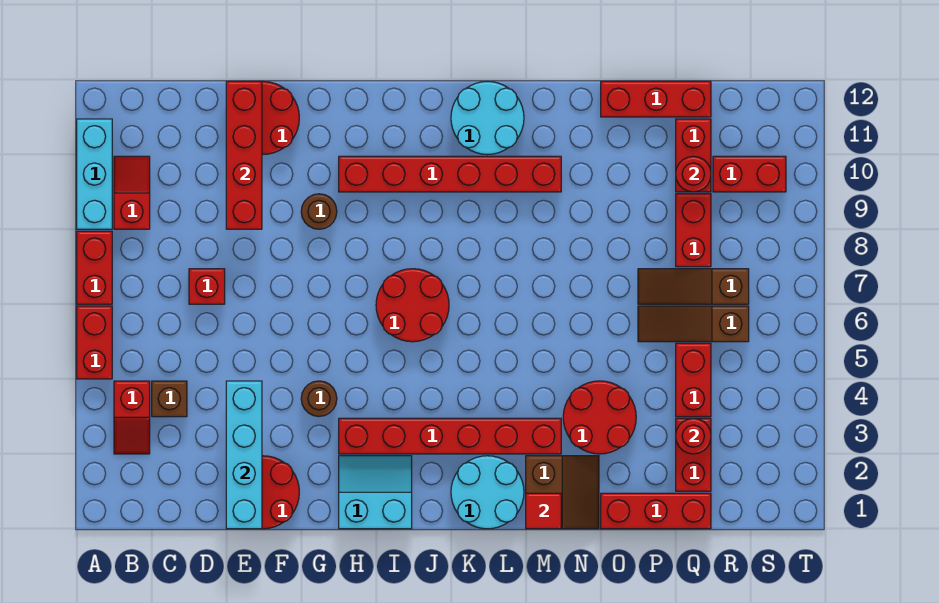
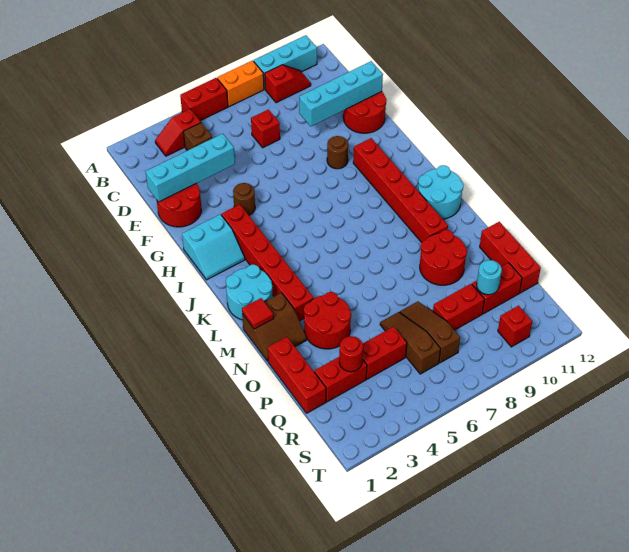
red brick A7:A8 level 1 -> orange brick A7:A8 level 1
red brick E9:E12 level 2 -> cyan brick E9:E12 level 2
cyan slope H1:I2 level 1 top 1 -> cyan slope H1:I2 level 1 top H
red round brick I6:J7 level 1 -> red round brick N9:O10 level 1
red round brick Q10 level 2 -> cyan round brick Q10 level 2
red brick R10:S10 level 1 -> red brick S10 level 1

